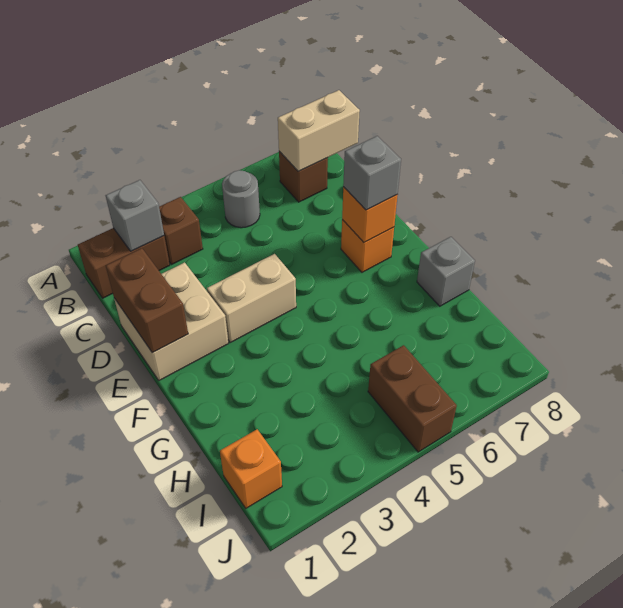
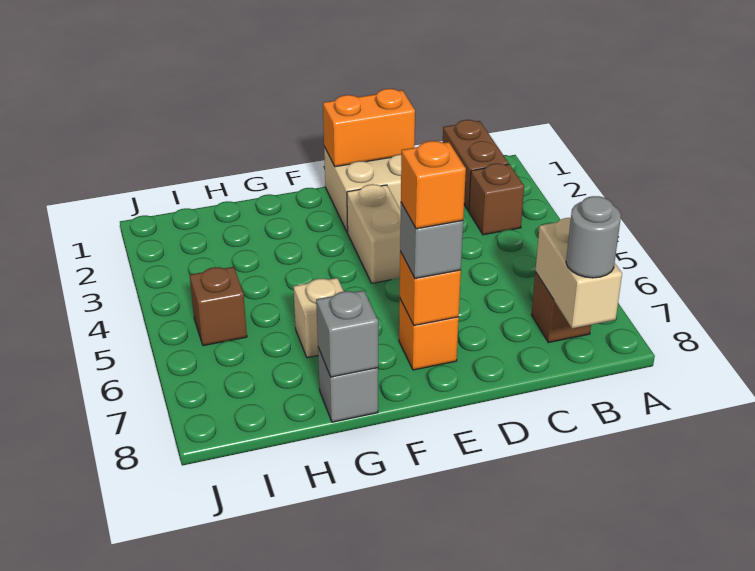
grey brick B2 level 2 -> grey brick G8 level 2
grey round brick B5 level 1 -> grey round brick B8 level 3
brown brick D1:E1 level 2 -> orange brick D1:E1 level 2
none -> tan brick G6 level 1
orange brick I1 level 1 -> orange brick E7 level 4
brown brick I5:J5 level 1 -> brown brick I5 level 1

